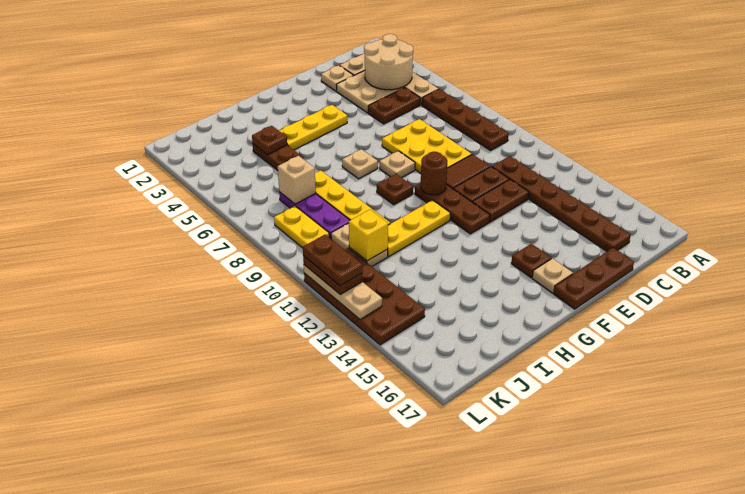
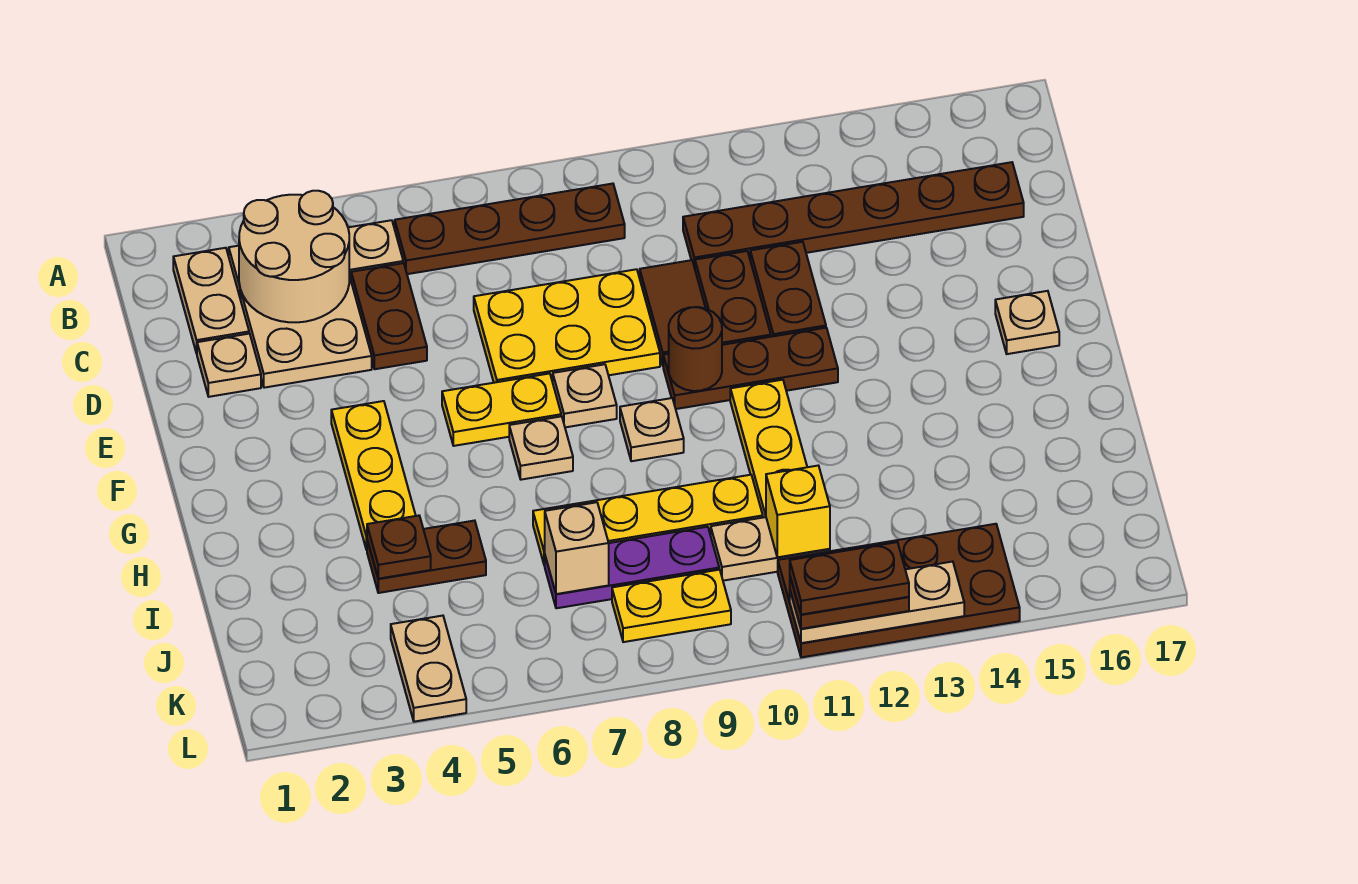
brown plate D17:F17 level 1 -> none
none -> yellow plate F6:F7 level 1
brown plate F15 level 1 -> none
brown plate G9 level 1 -> tan plate G9 level 1
none -> tan plate K4:L4 level 1

